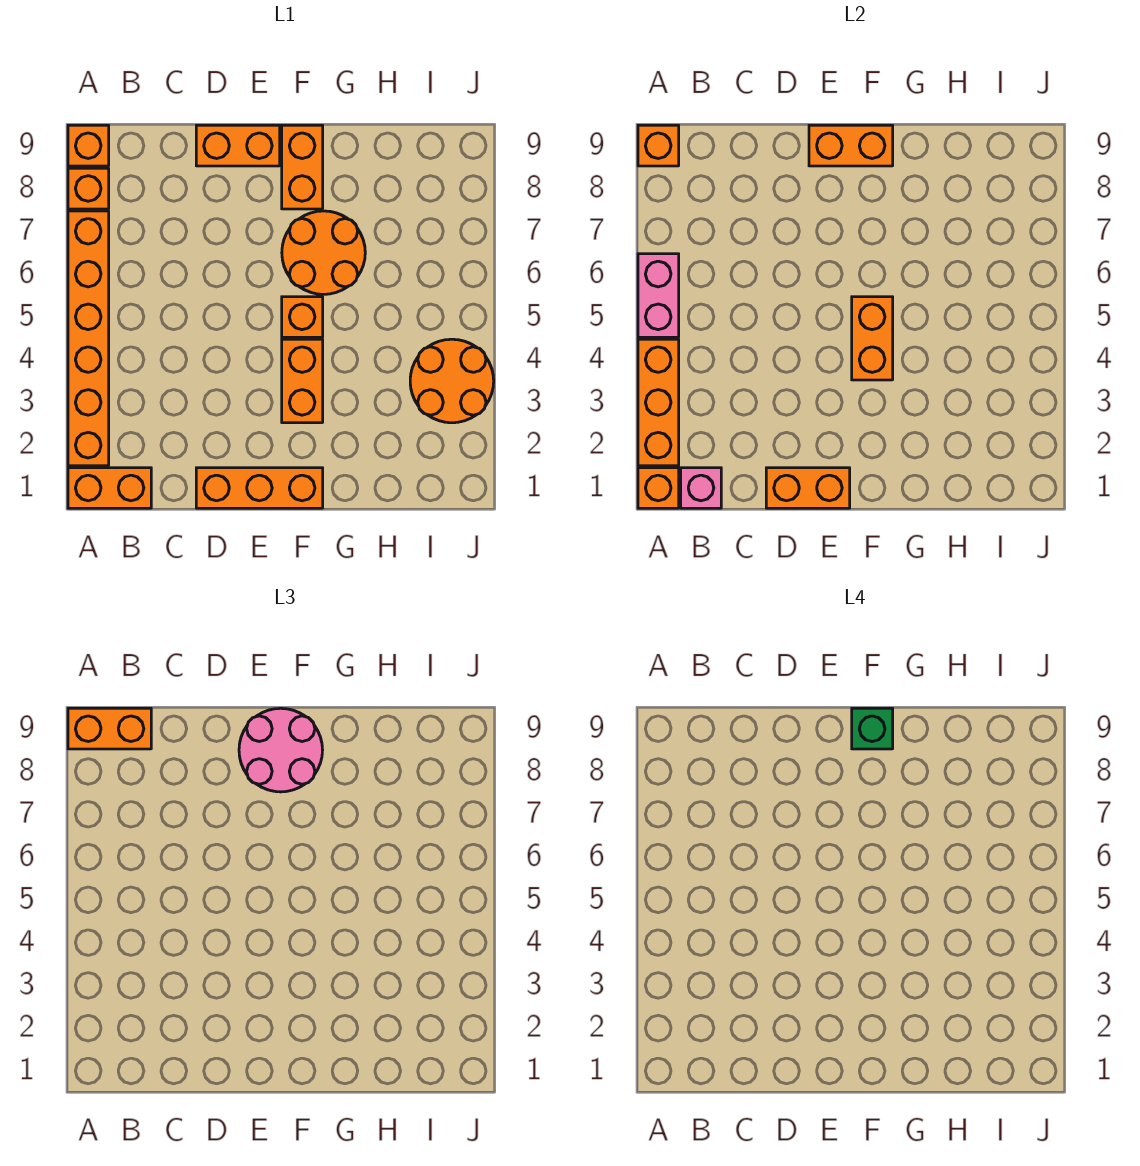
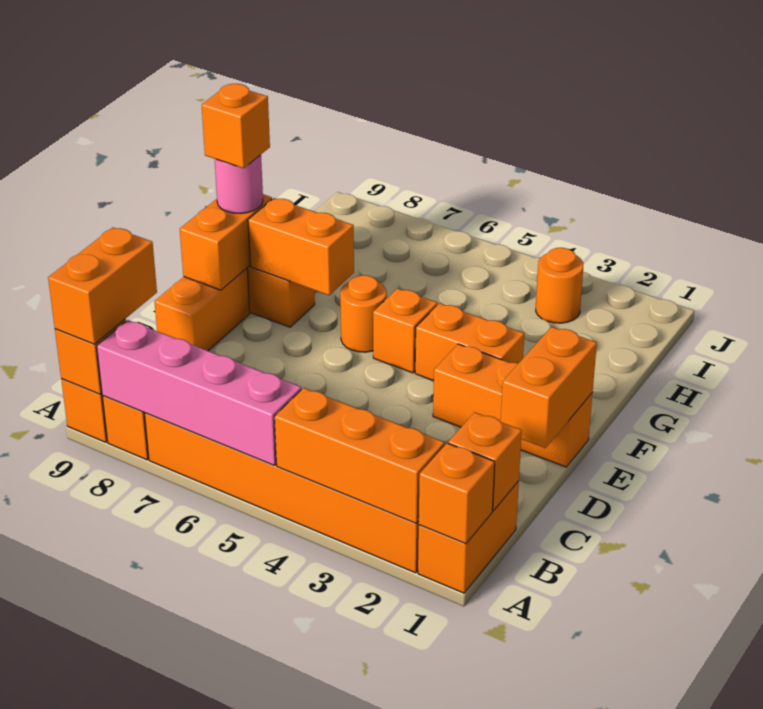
pink brick A5:A6 level 2 -> pink brick A5:A8 level 2
pink brick B1 level 2 -> orange brick B1 level 2
orange brick D1:F1 level 1 -> orange brick E1:E3 level 1
pink round brick E8:F9 level 3 -> pink round brick F9 level 3
orange brick F4:F5 level 2 -> orange brick F7:F8 level 2
orange round brick F6:G7 level 1 -> orange round brick F6 level 1
green brick F9 level 4 -> orange brick F9 level 4
orange round brick I3:J4 level 1 -> orange round brick I3 level 1

